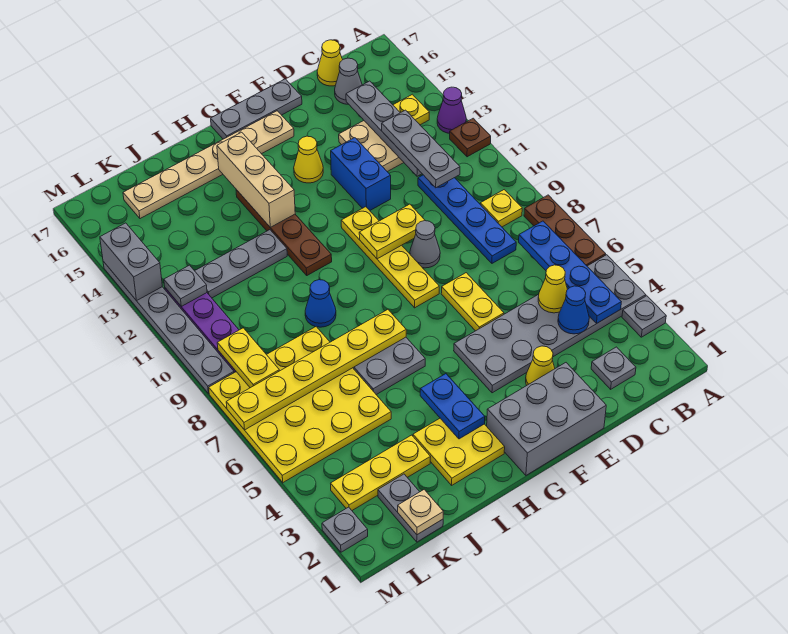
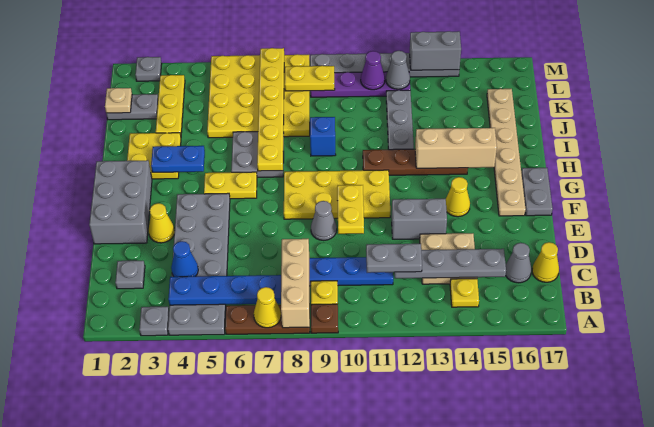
none -> tan brick A8:C8 level 2
brown plate A12 level 1 -> brown plate A9 level 1
purple cone A13 level 1 -> purple cone L11 level 2
yellow cone C5 level 2 -> yellow cone A7 level 2
grey plate C11:C13 level 3 -> grey plate C11:C12 level 3
yellow plate E6:E7 level 1 -> yellow plate G5:G6 level 1
blue brick E12:E13 level 1 -> grey brick E12:E13 level 1
grey plate E17:G17 level 1 -> grey plate F17:G17 level 1
yellow plate F8:F11 level 1 -> yellow plate F8:G11 level 1
blue cone I9 level 1 -> blue brick I9 level 1
grey plate L12 level 2 -> grey cone L12 level 2

